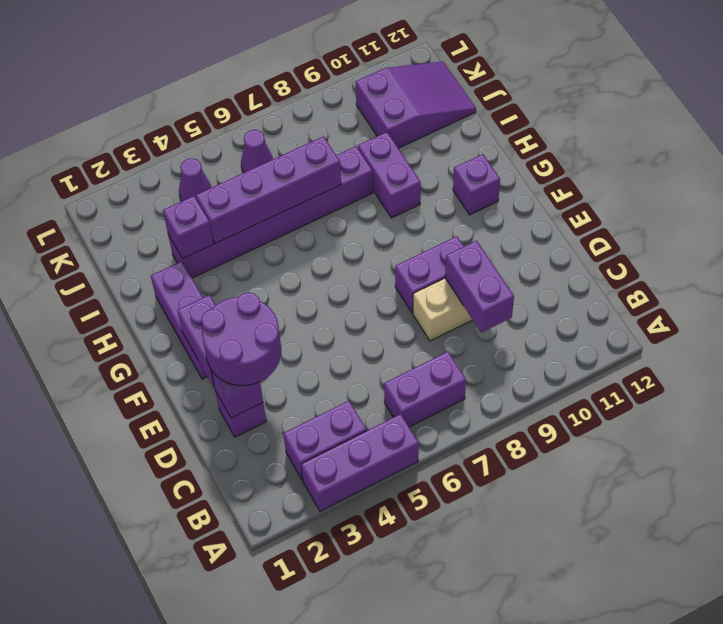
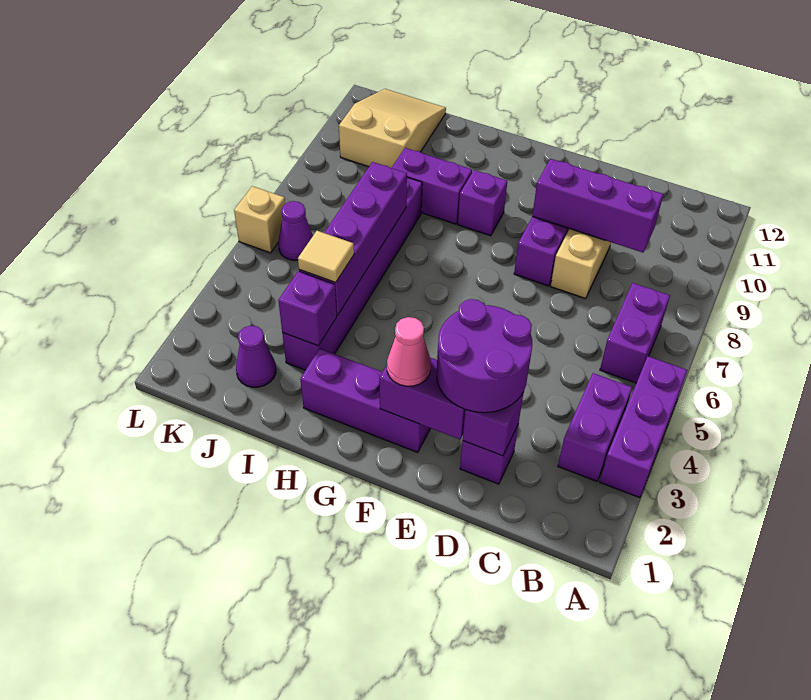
purple brick C9:D9 level 2 -> purple brick C9:E9 level 2
none -> pink cone F2 level 3
purple brick G11 level 1 -> purple brick G9 level 1
none -> tan tile I4 level 3
purple slope J10:K12 level 1 top 10 -> tan slope J10:K12 level 1 top 10
purple cone K4 level 1 -> purple cone J2 level 1
none -> tan brick L6 level 1

